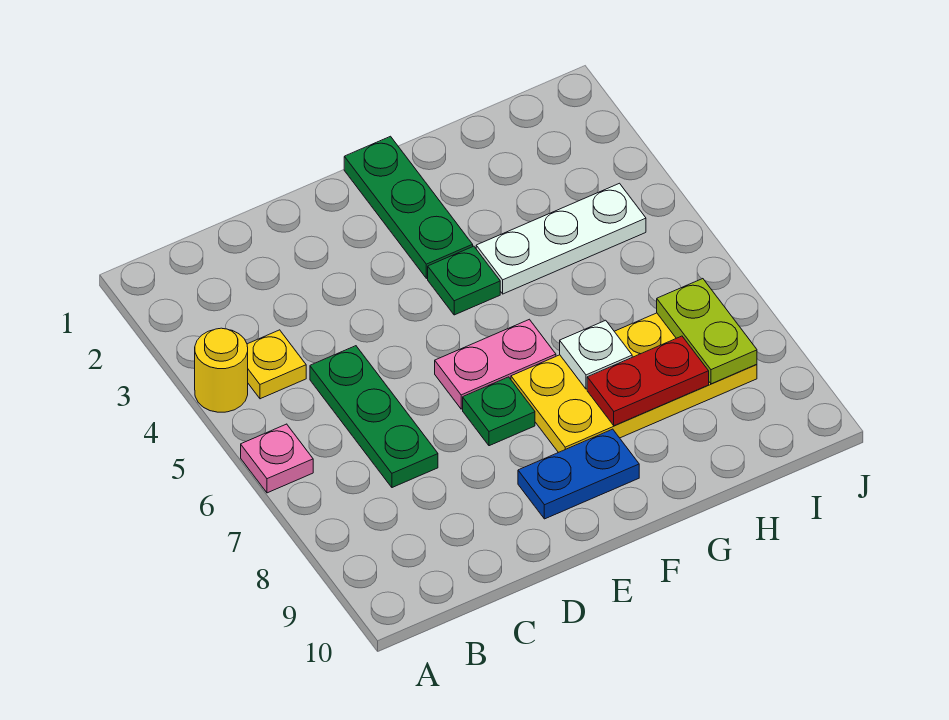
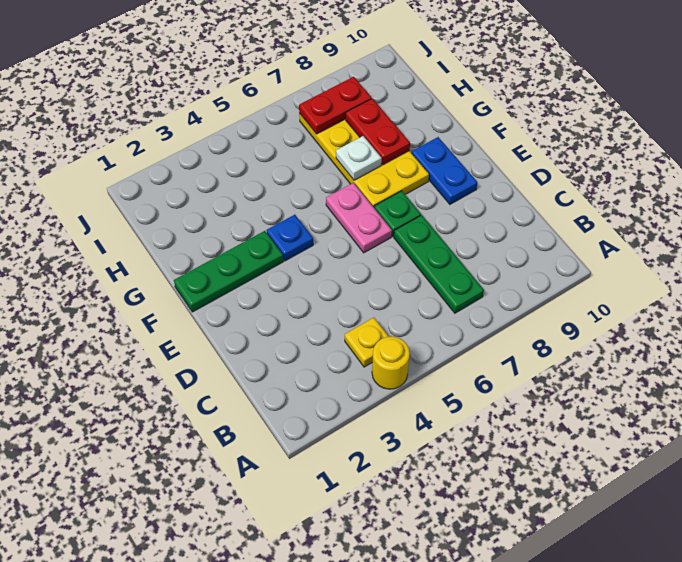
pink plate A6 level 1 -> none
green plate C5:C7 level 1 -> green plate B7:D7 level 1
green plate F4 level 1 -> blue plate F4 level 1
white plate G4:I4 level 1 -> none
lime plate I7:I8 level 2 -> red plate I7:I8 level 2

